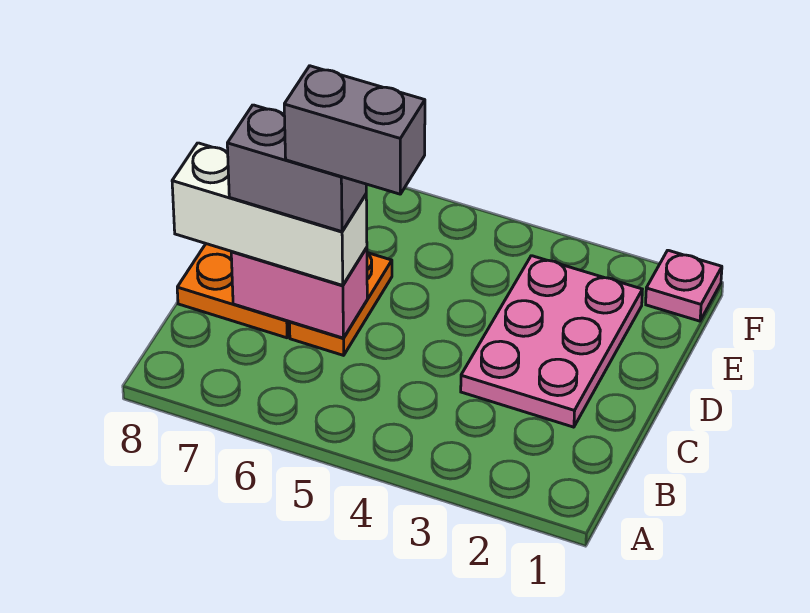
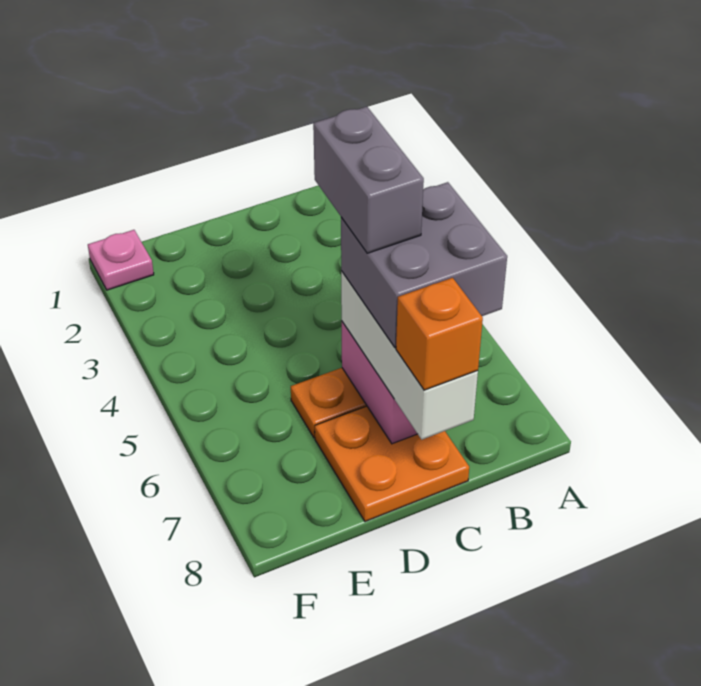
pink plate C2:E3 level 1 -> none
grey brick C6:C7 level 4 -> grey brick B6:C7 level 4
none -> orange brick C8 level 4

